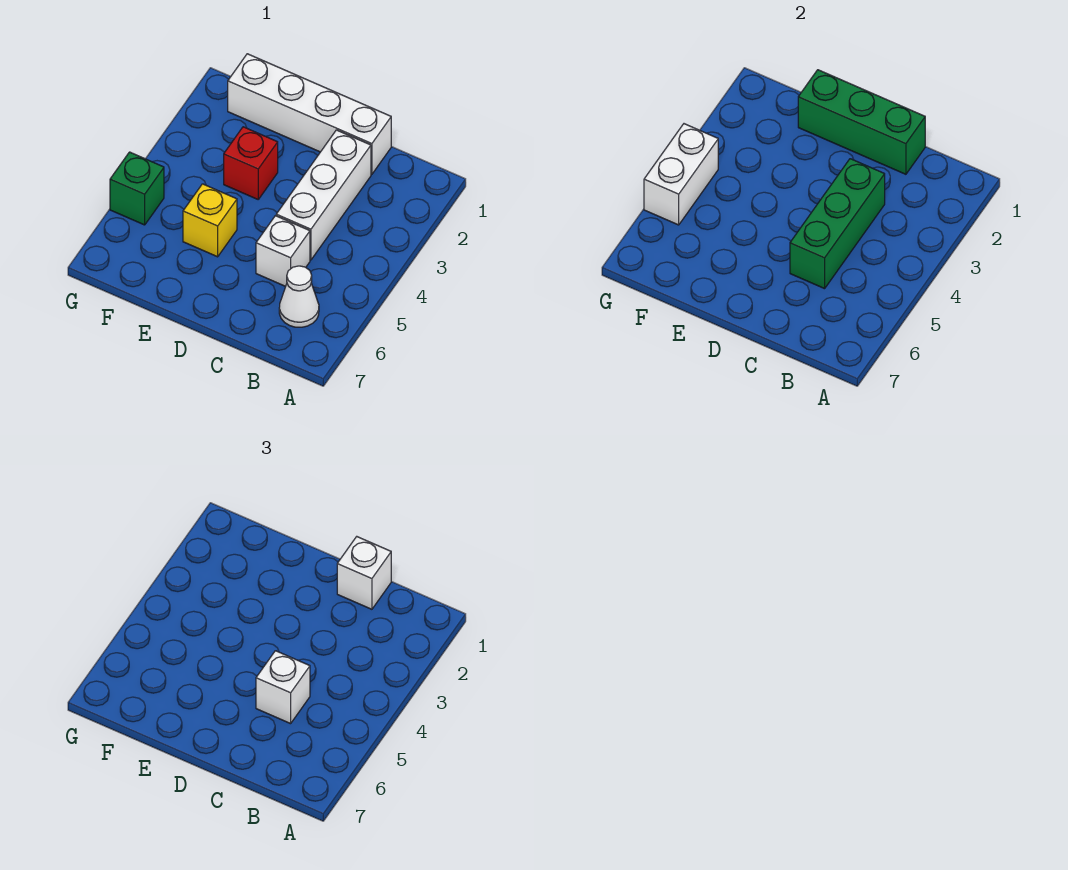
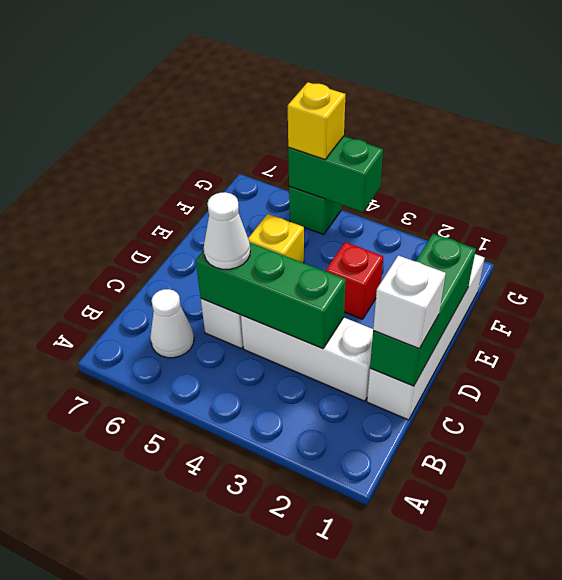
white brick C5 level 3 -> white cone C5 level 3
white brick G4:G5 level 2 -> green brick G4:G5 level 2
none -> yellow brick G5 level 3

